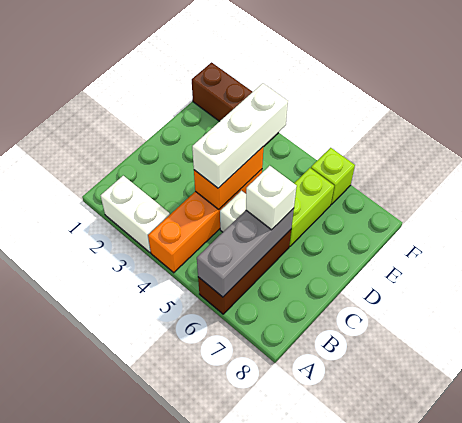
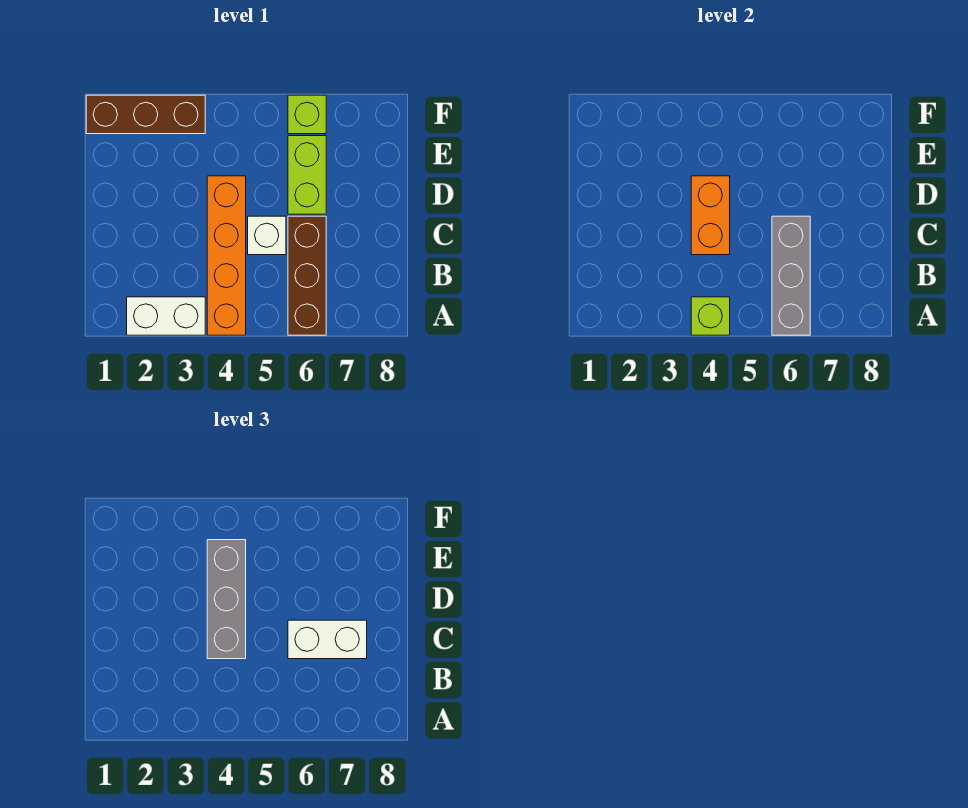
none -> lime brick A4 level 2
white brick C4:E4 level 3 -> grey brick C4:E4 level 3
white brick C6 level 3 -> white brick C6:C7 level 3

